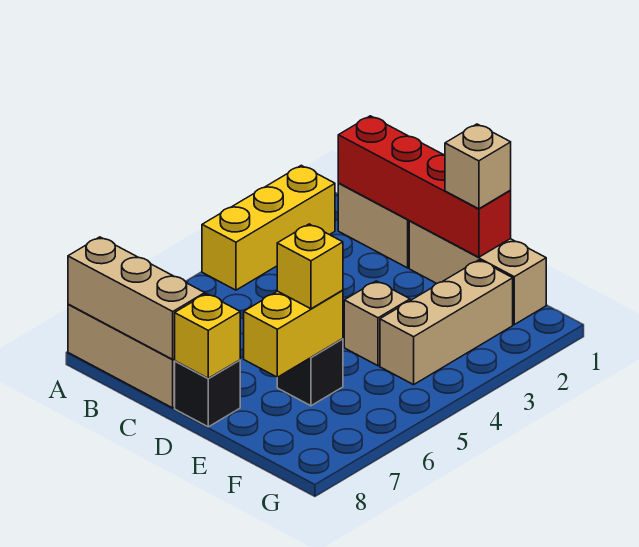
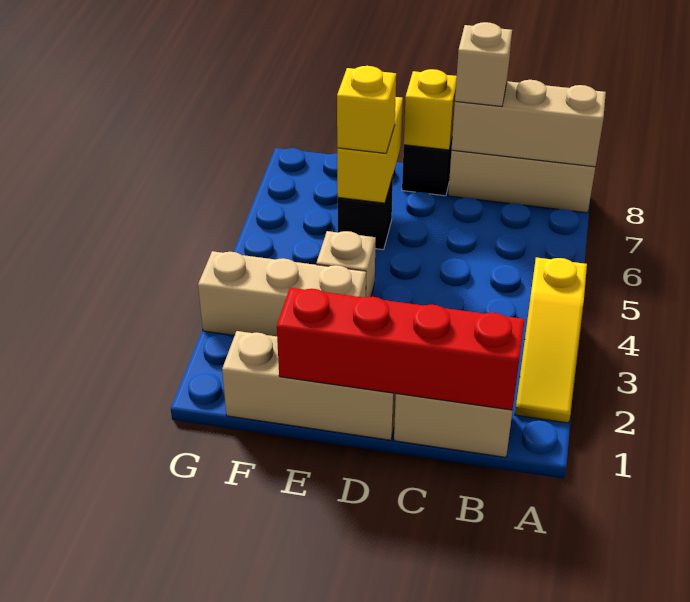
yellow brick A2:A4 level 1 -> yellow slope A2:A4 level 1 top 4
tan brick E1 level 3 -> tan brick C8 level 3
tan brick F2:F4 level 1 -> tan brick E3:G3 level 1

